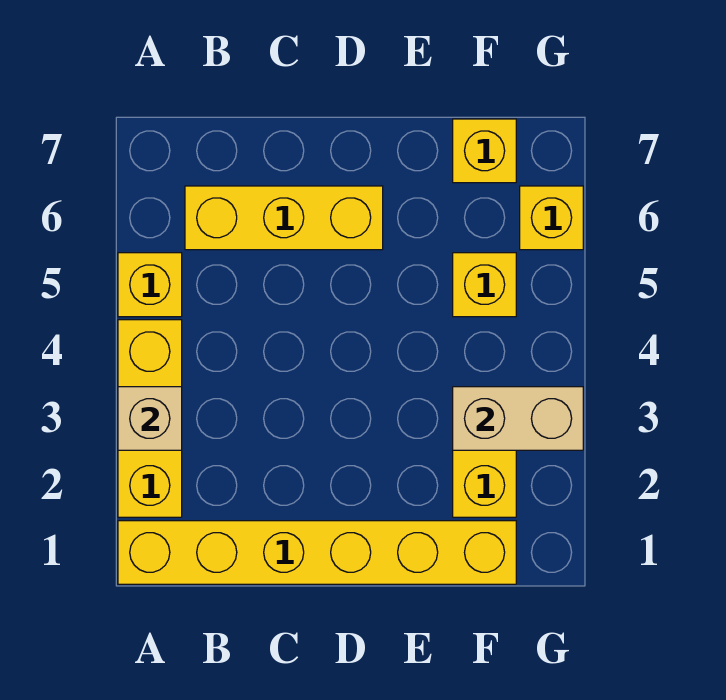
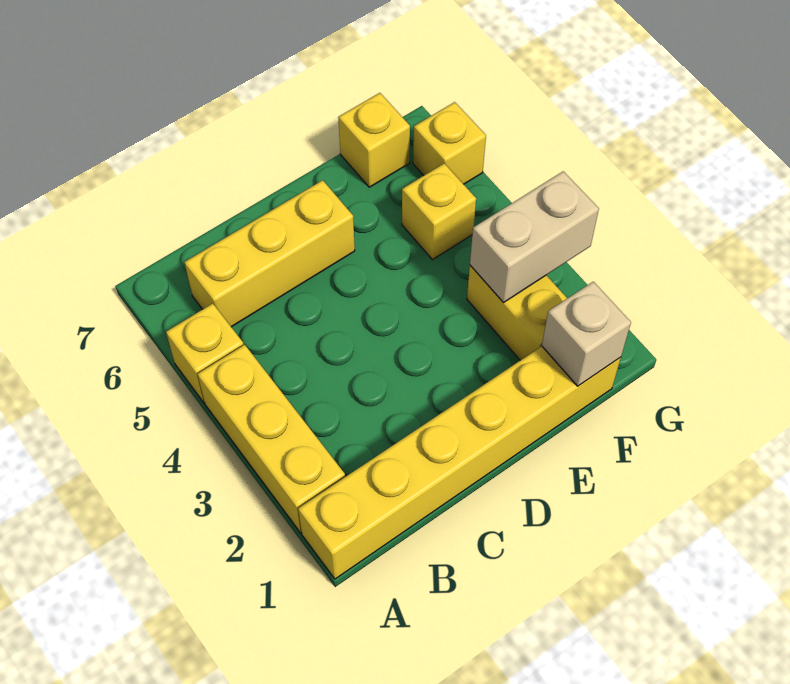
tan brick A3 level 2 -> tan brick F1 level 2

